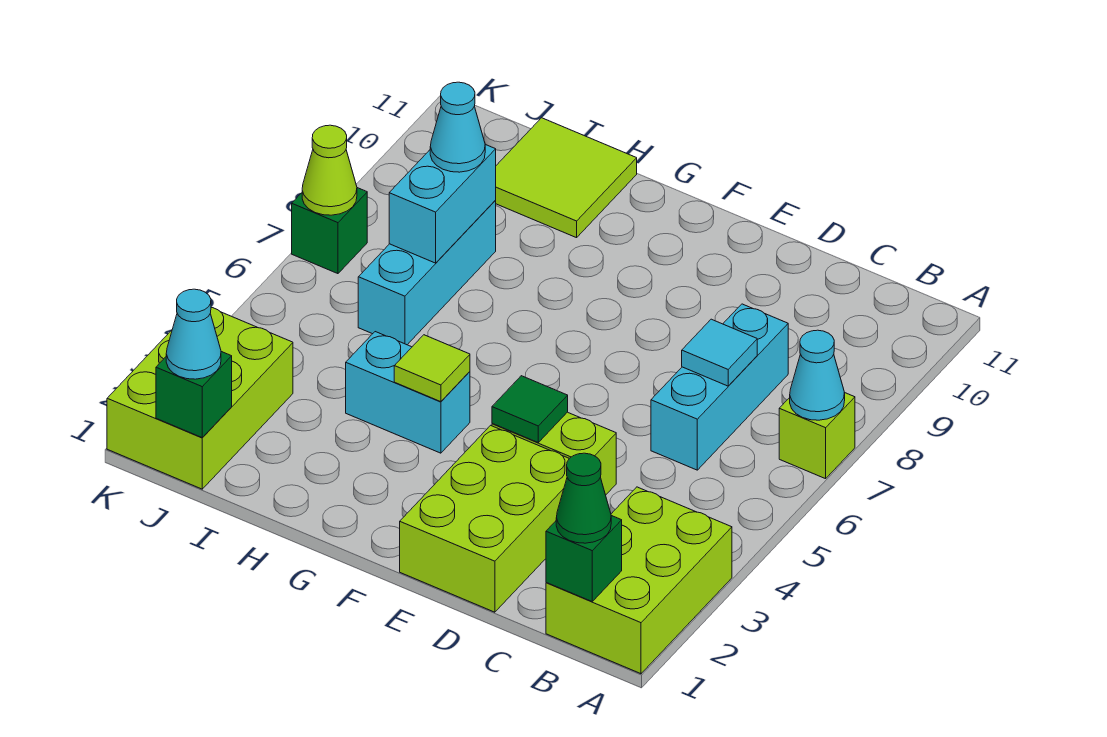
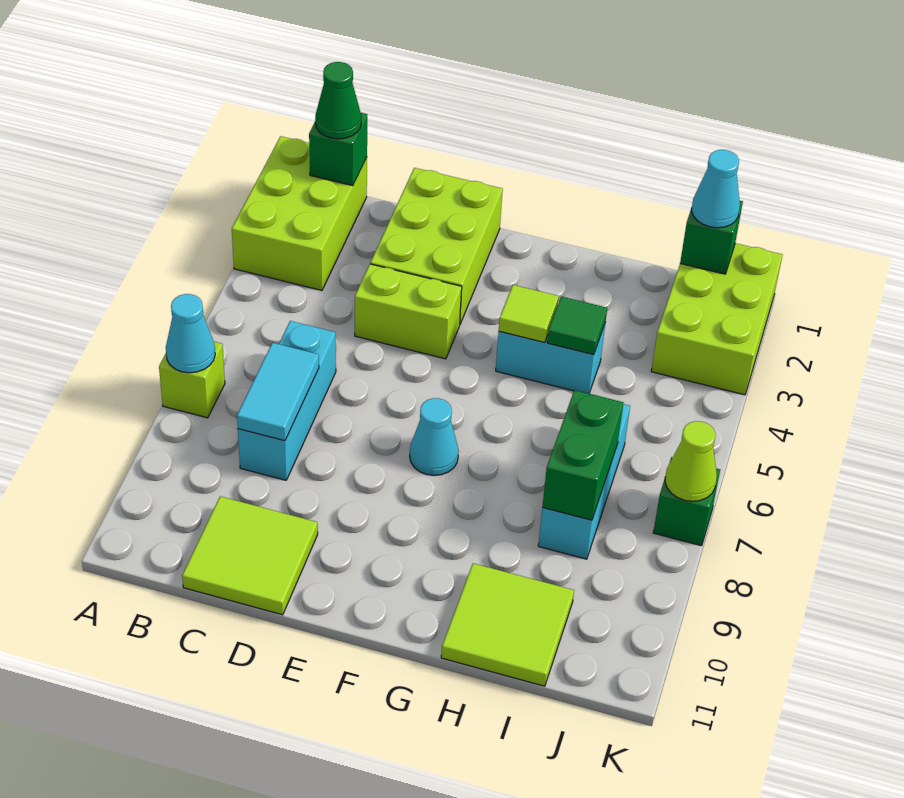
cyan tile C7 level 2 -> cyan tile C7:C8 level 2
none -> lime tile C10:D11 level 1
green tile E4 level 2 -> green tile H4 level 2
cyan brick I7:I8 level 2 -> green brick I7:I8 level 2
cyan cone I8 level 3 -> cyan cone F7 level 1

